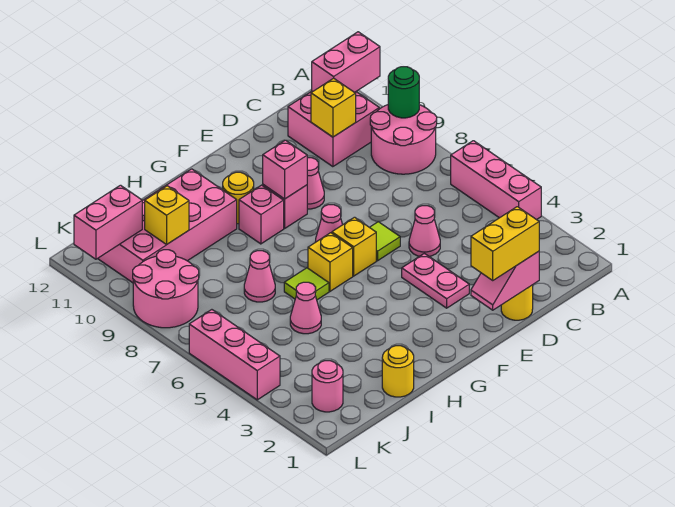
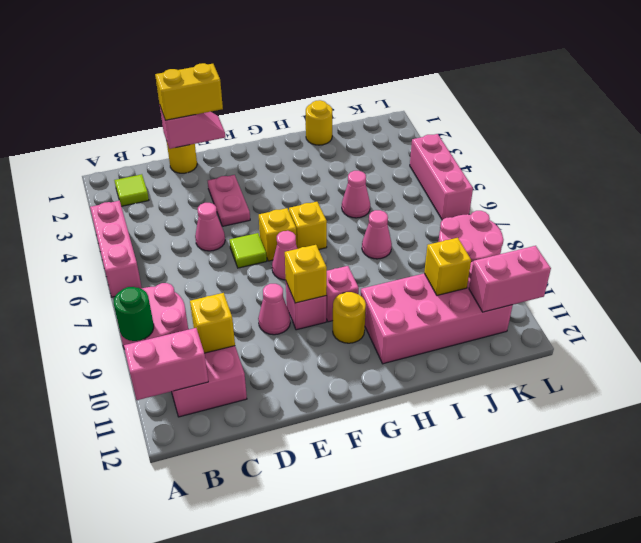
pink brick F9 level 2 -> yellow brick F9 level 2
lime tile H6 level 1 -> lime tile B2 level 1
pink round brick K2 level 1 -> none

